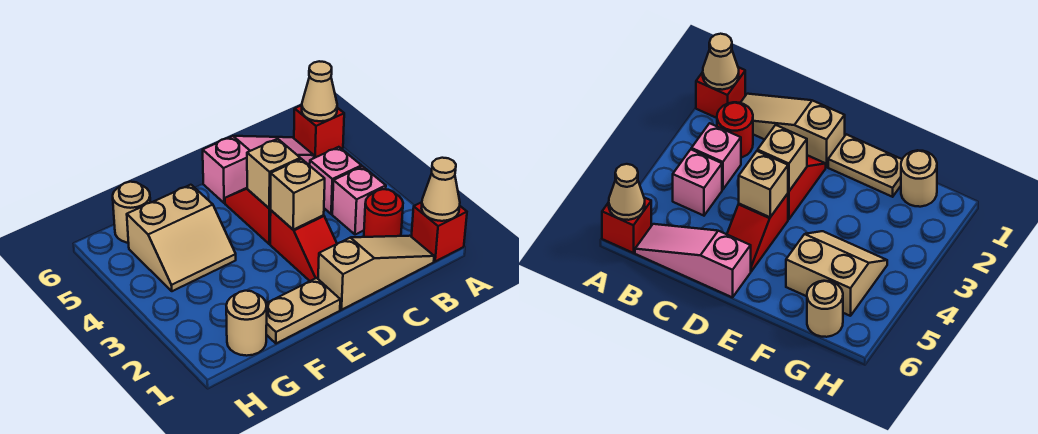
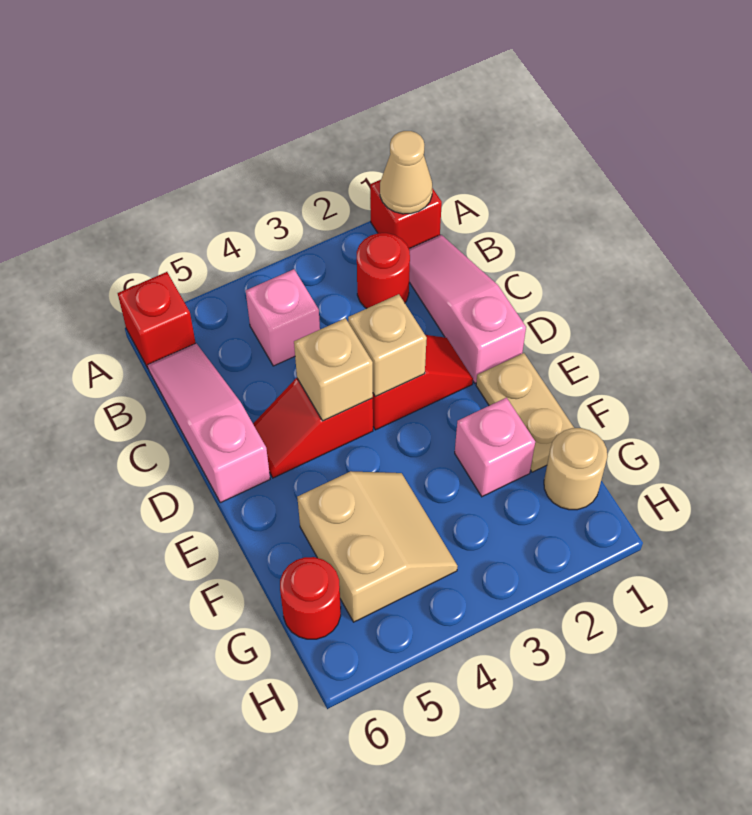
tan cone A6 level 2 -> none
tan slope B1:D1 level 1 top D -> pink slope B1:D1 level 1 top D
pink brick B3 level 1 -> pink brick F2 level 1
tan round brick G6 level 1 -> red round brick G6 level 1

